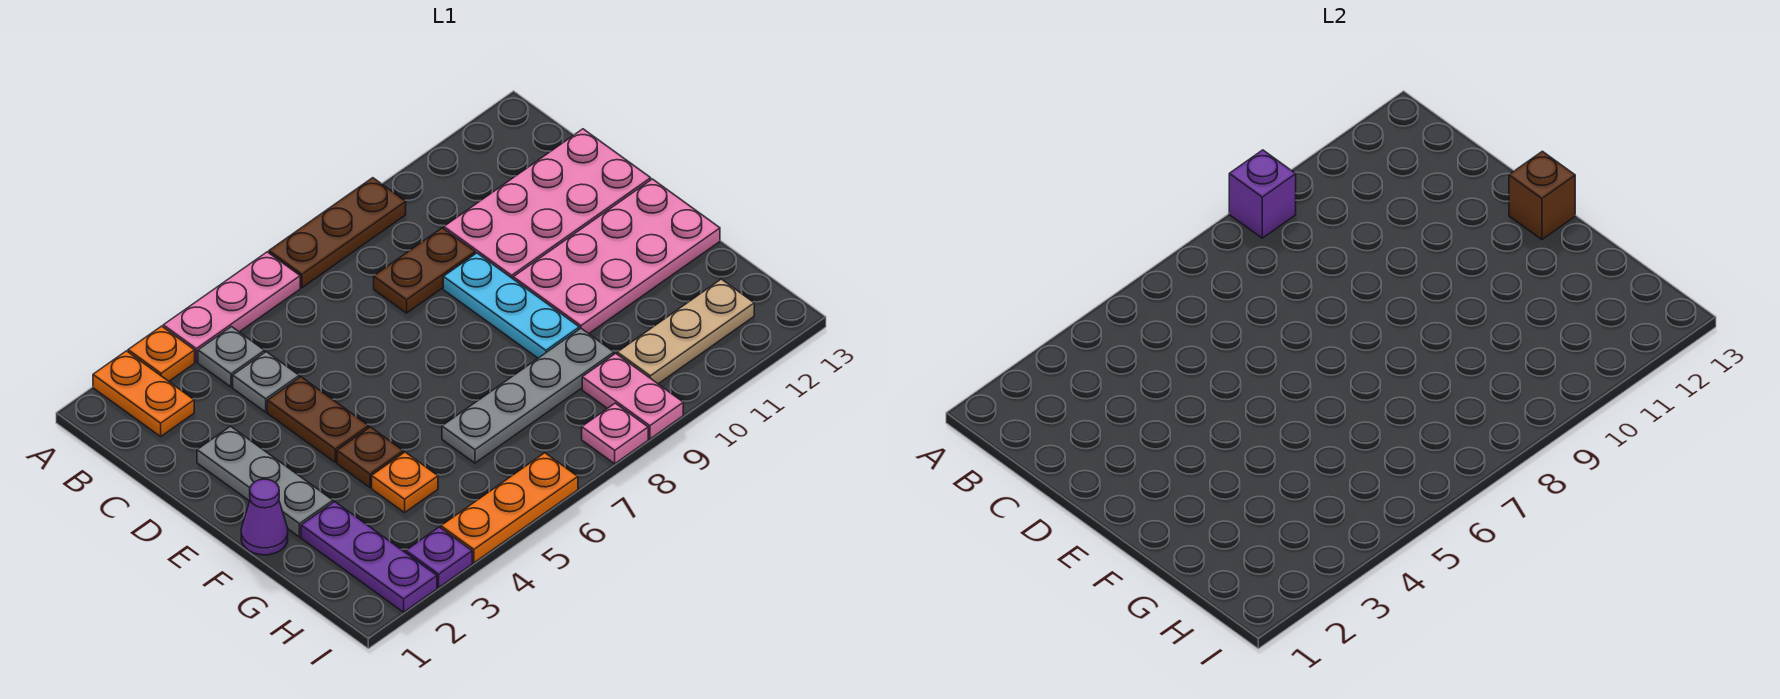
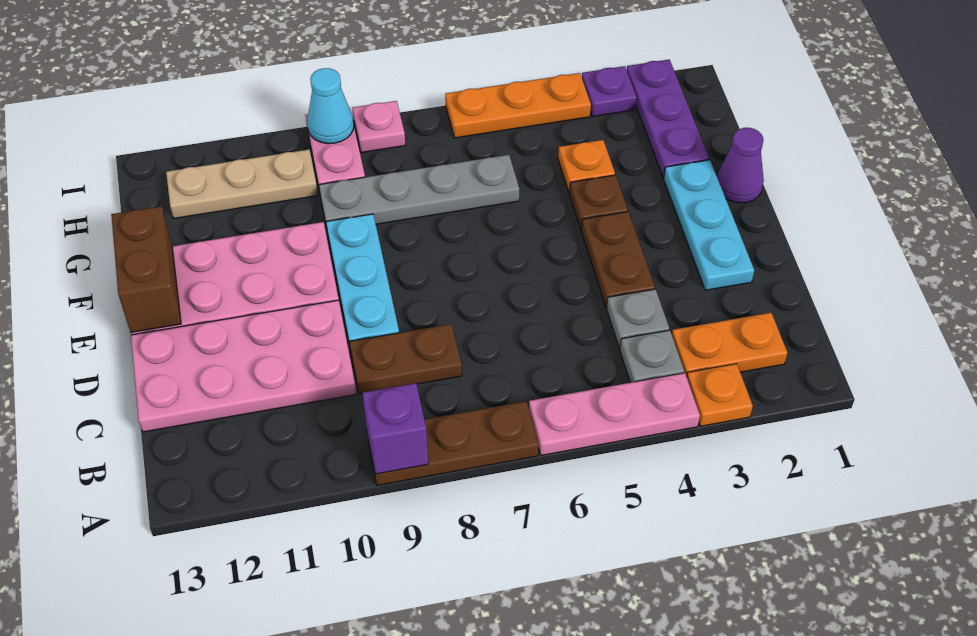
orange plate A2:B2 level 1 -> orange plate B2:B3 level 1
grey plate D2:F2 level 1 -> cyan plate D2:F2 level 1
brown brick E13 level 2 -> brown brick E13:F13 level 2
none -> cyan cone I9 level 2

